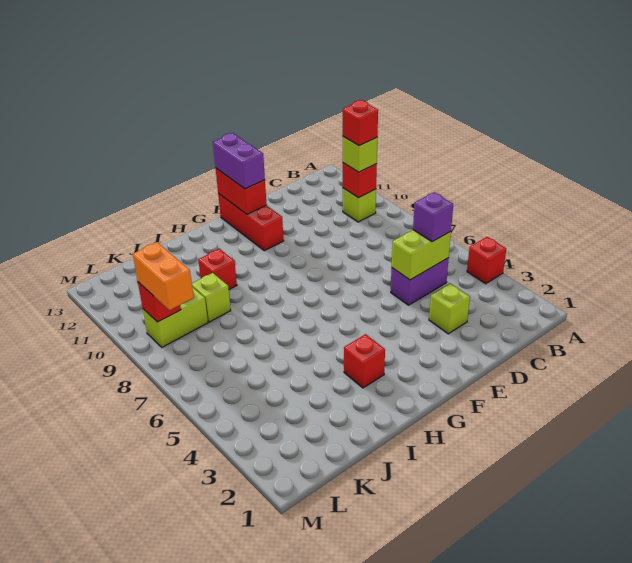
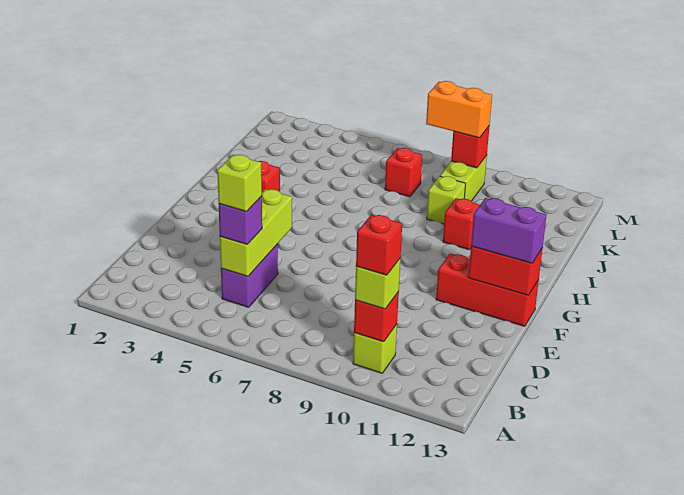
red brick A4 level 1 -> red brick K7 level 1
lime brick C5:D5 level 2 -> lime brick C5:E5 level 2
lime brick D3 level 1 -> lime brick C5 level 4

